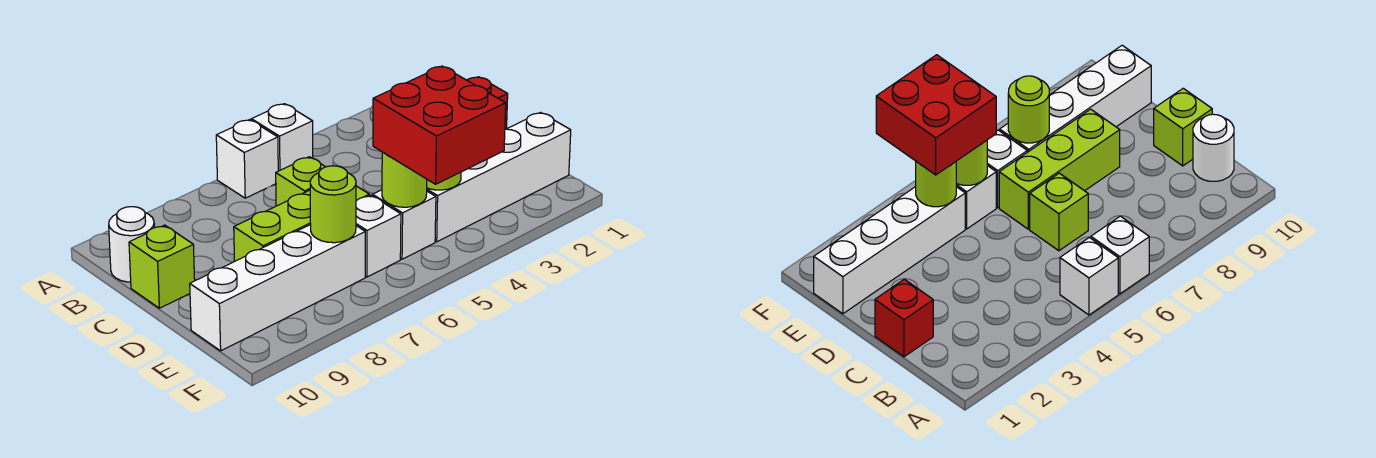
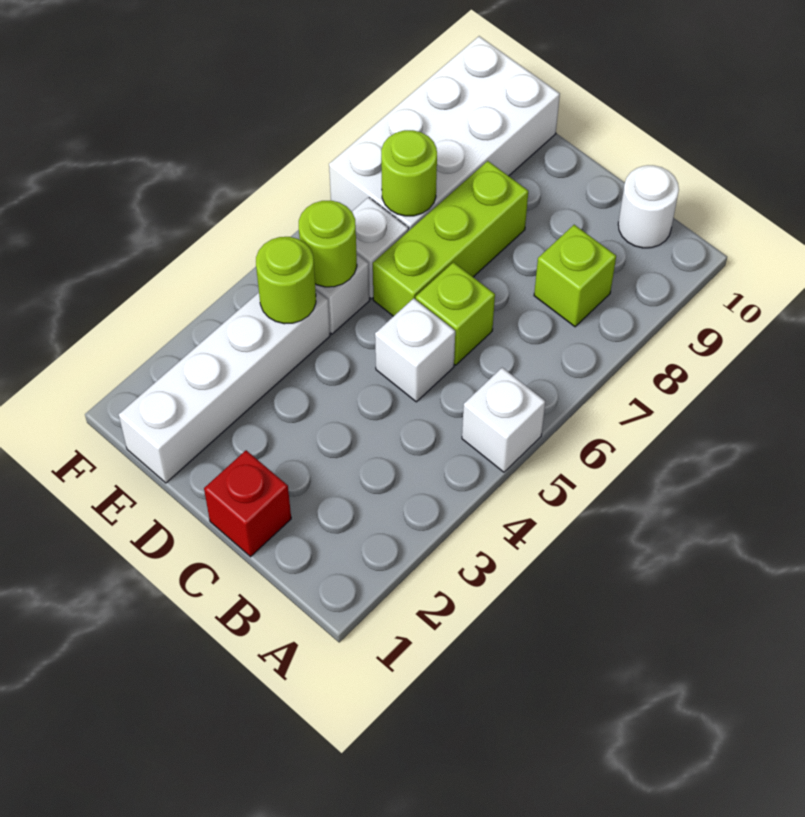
white brick A6 level 1 -> white brick C5 level 1
lime brick C10 level 1 -> lime brick B8 level 1
red brick E4:F5 level 3 -> none
white brick E7:E10 level 1 -> white brick E7:F10 level 1

